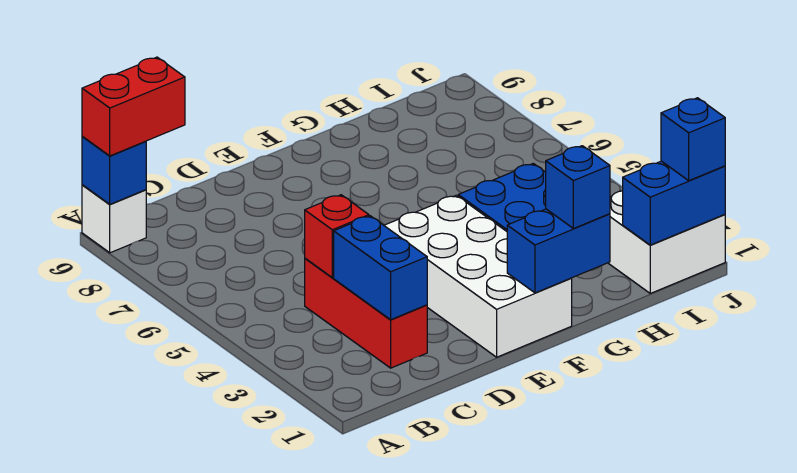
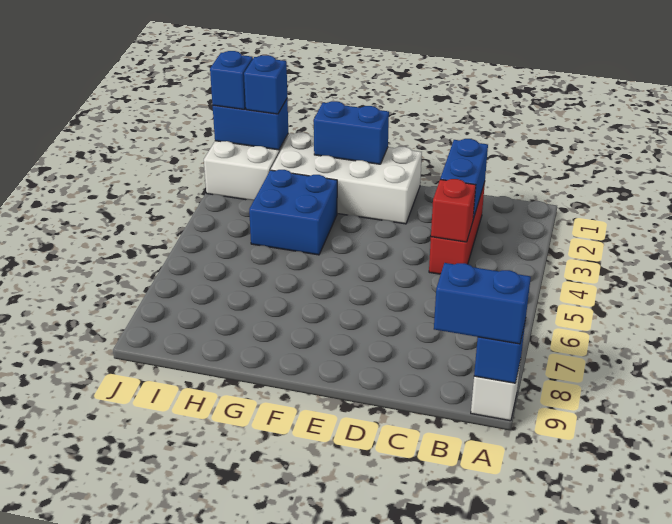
red brick A9:B9 level 3 -> blue brick A9:B9 level 3
white brick E1:F4 level 1 -> white brick E1:H2 level 1
blue brick G1 level 3 -> blue brick I1 level 3

